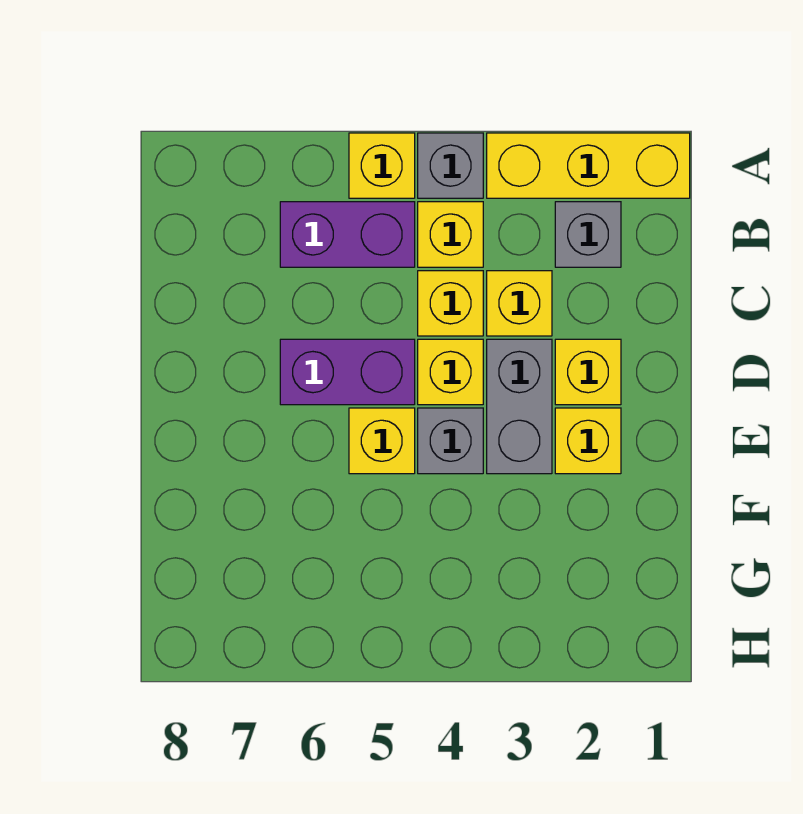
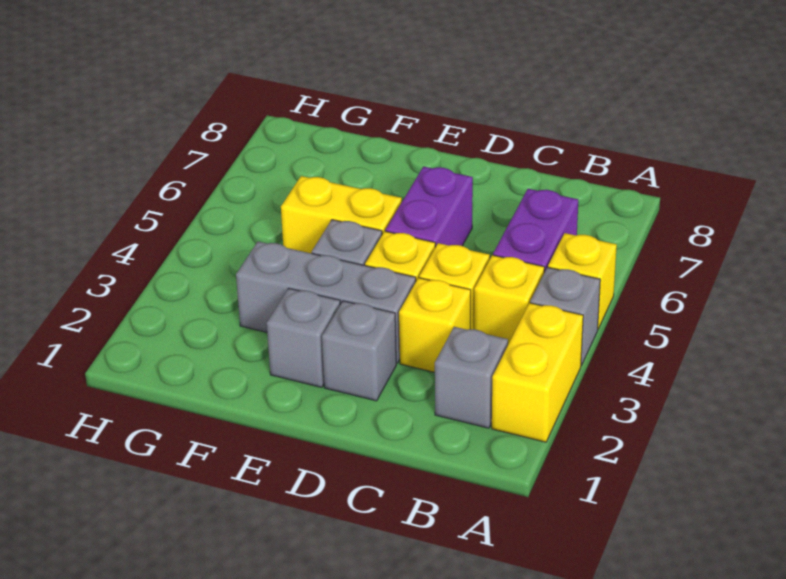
yellow brick A1:A3 level 1 -> yellow brick A2:A3 level 1
yellow brick D2 level 1 -> grey brick D2 level 1
grey brick D3:E3 level 1 -> grey brick D3:F3 level 1
yellow brick E2 level 1 -> grey brick E2 level 1
yellow brick E5 level 1 -> yellow brick E5:F5 level 1

